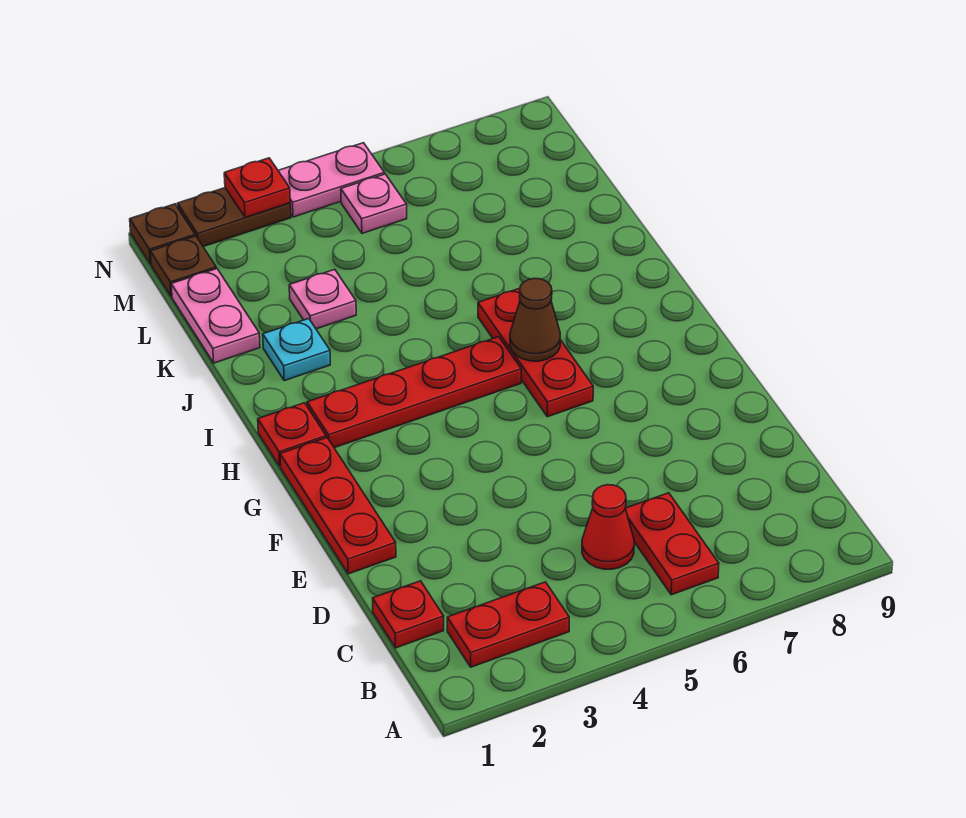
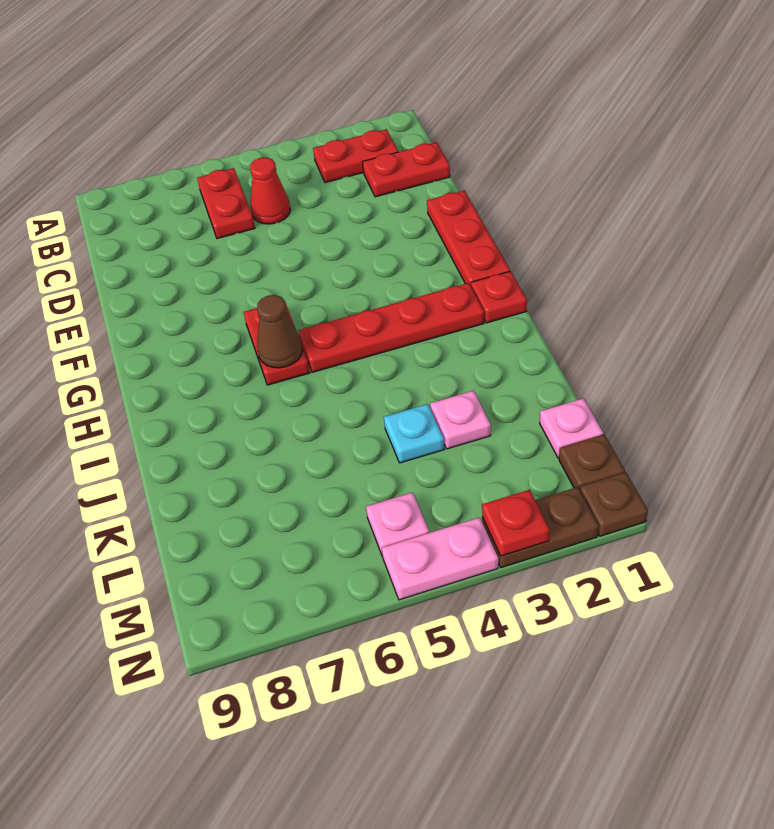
red plate C1 level 1 -> red plate C1:C2 level 1
red plate G6:I6 level 1 -> red plate G6:H6 level 1
cyan plate J2 level 1 -> cyan plate K4 level 1
pink plate K1:L1 level 1 -> pink plate L1 level 1

